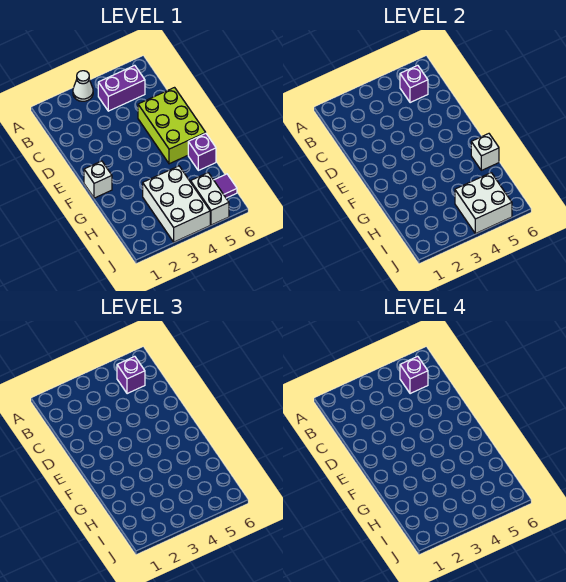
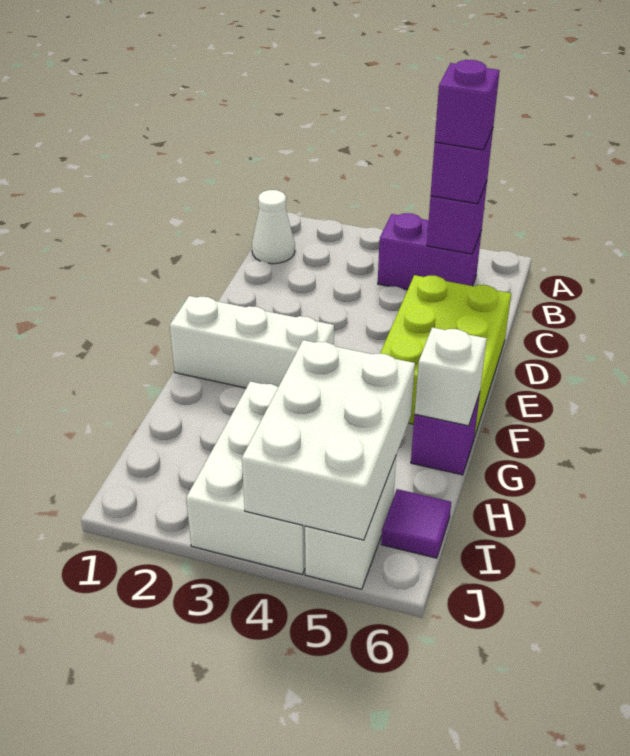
white cone A3 level 1 -> white cone B1 level 1
white brick F1 level 1 -> white brick F1:F3 level 1
white brick I4:J5 level 2 -> white brick H4:J5 level 2

